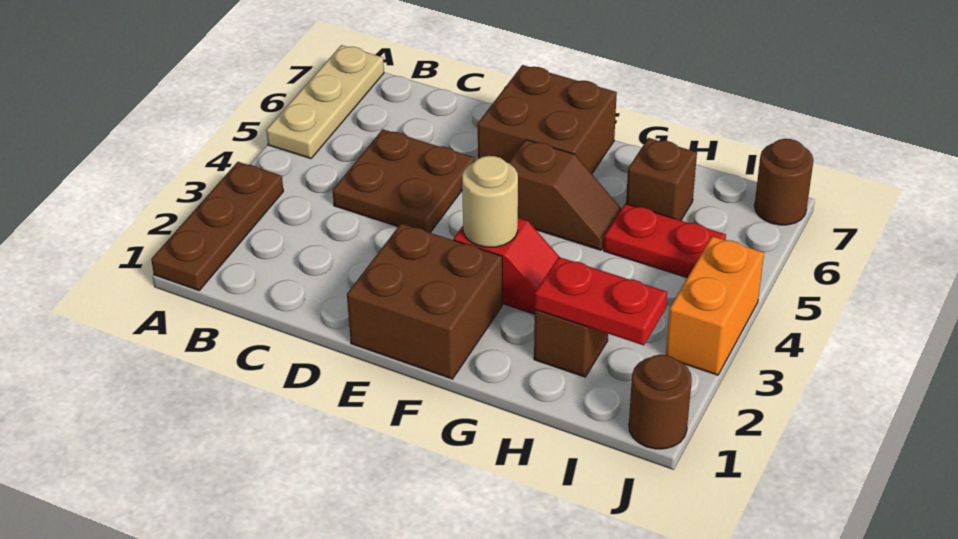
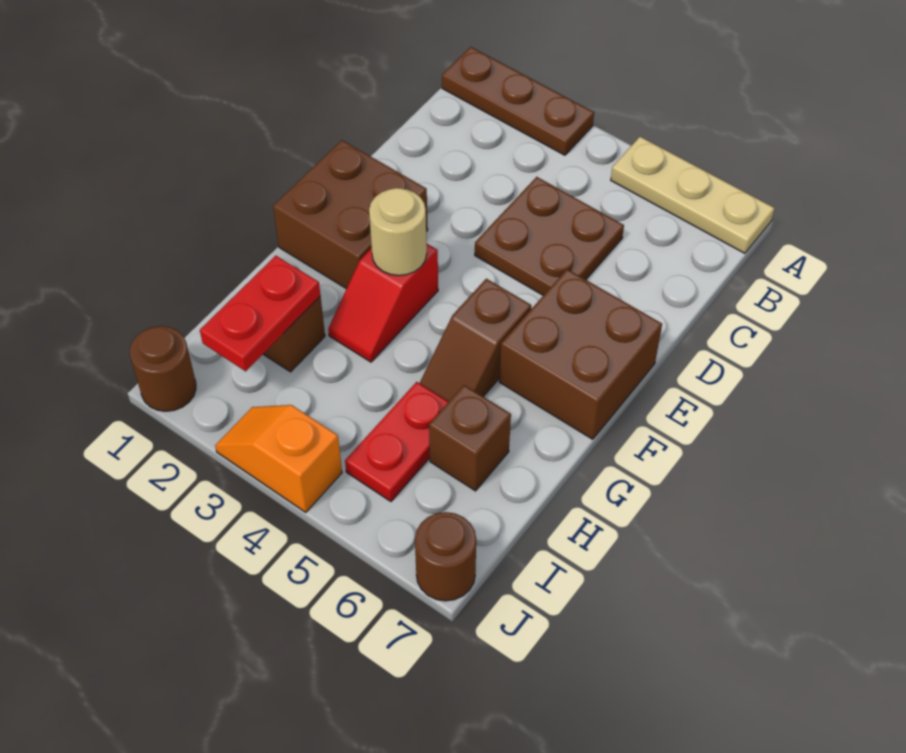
orange brick J3:J4 level 1 -> orange slope J3:J4 level 1 top 4

